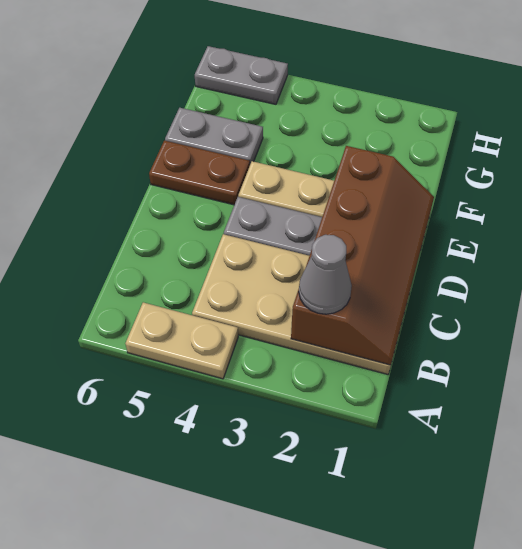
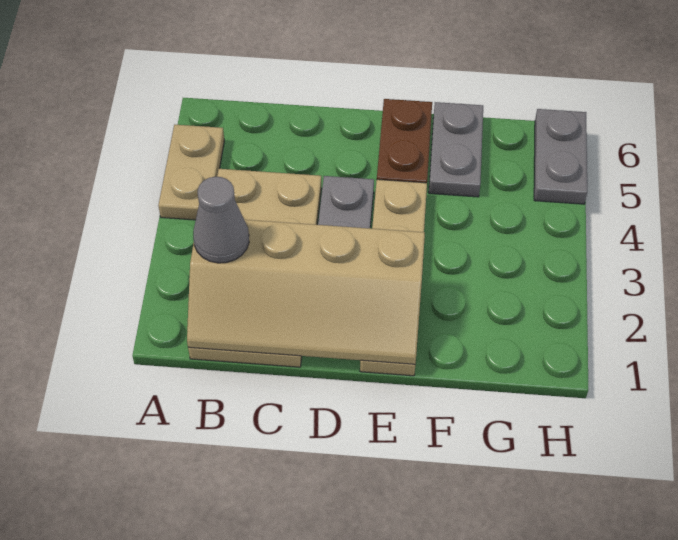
brown slope B1:E2 level 2 top 2 -> tan slope B1:E2 level 2 top 2

